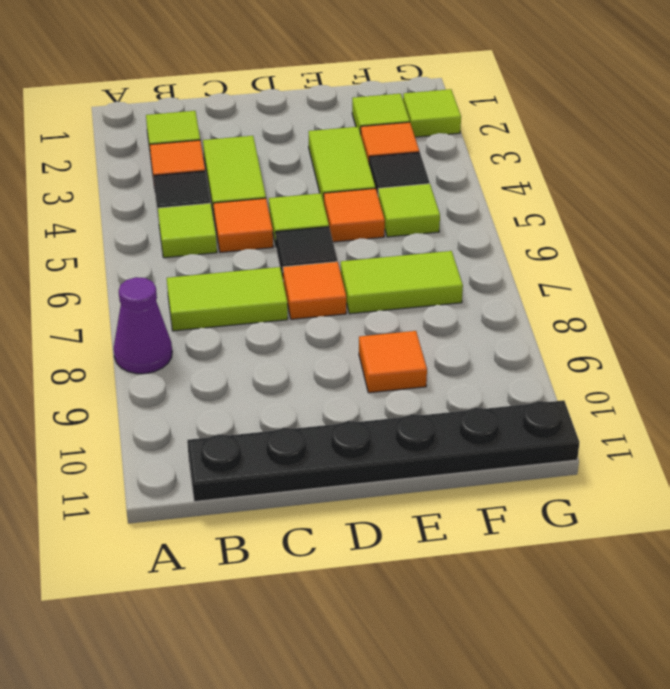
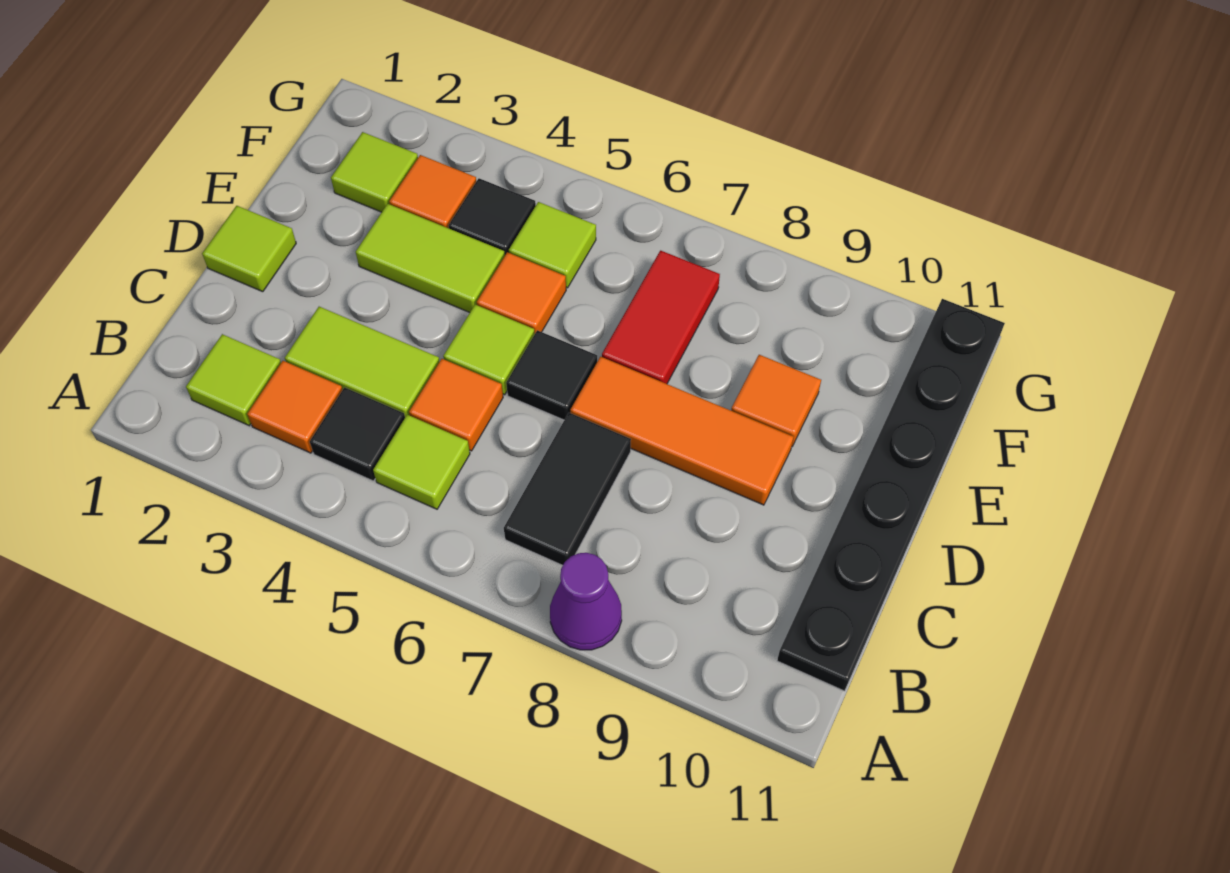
lime tile B7:C7 level 1 -> black tile B7:C7 level 1
orange tile D7 level 1 -> orange tile D7:D9 level 1
lime tile E7:F7 level 1 -> red tile E7:F7 level 1
lime tile G2 level 1 -> lime tile D1 level 1

